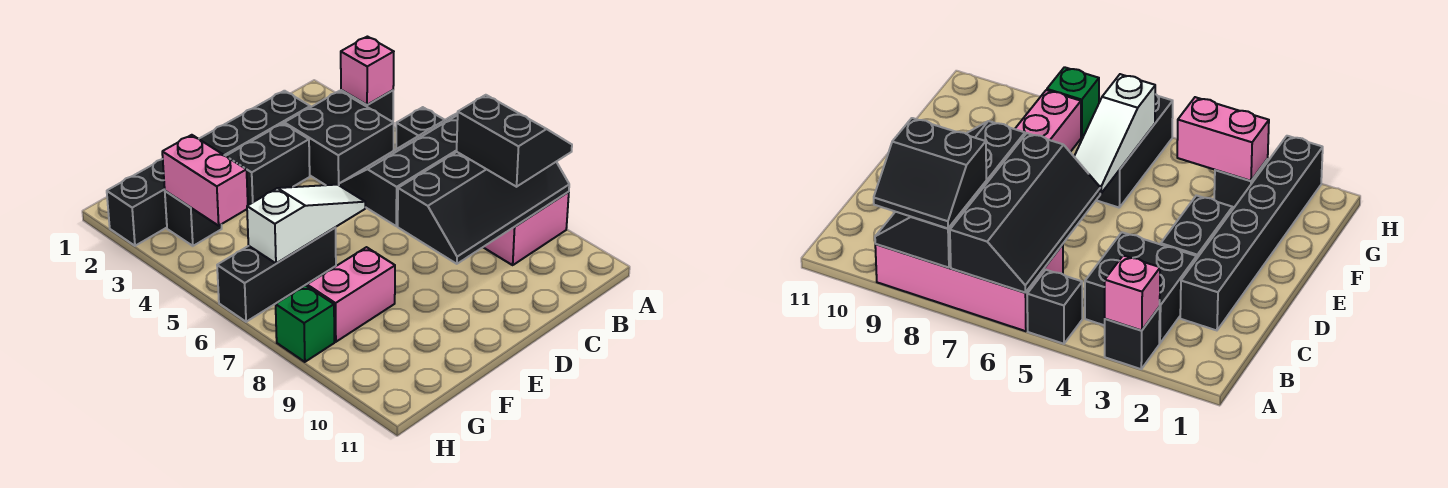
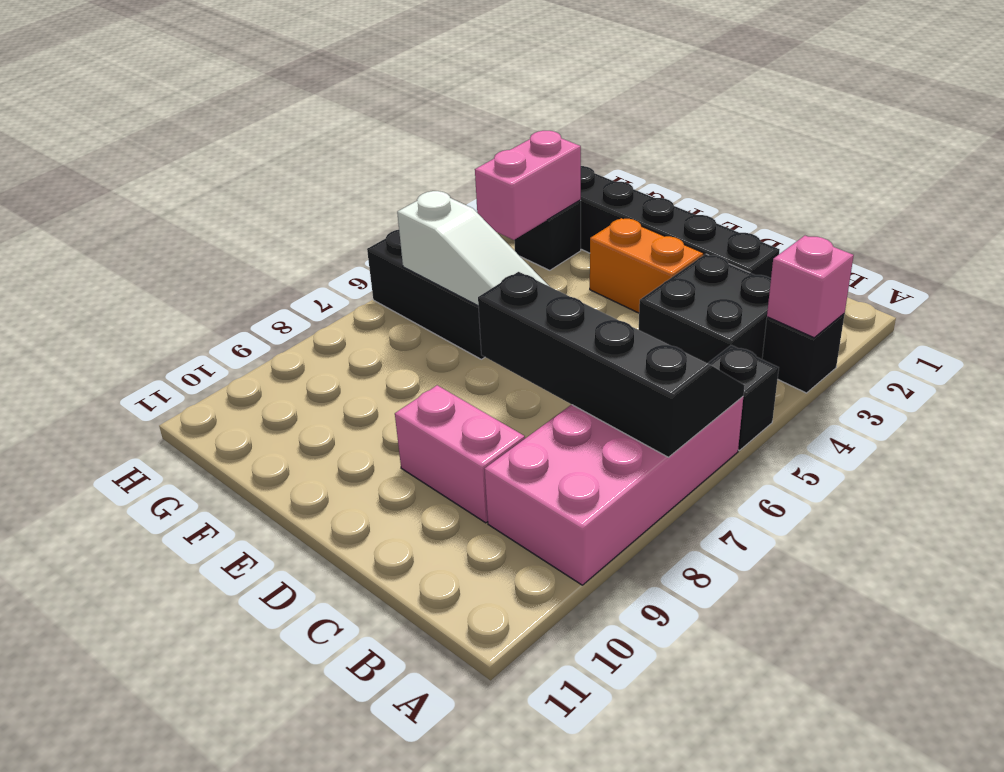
black slope A8:D9 level 2 top 8 -> none
black slope A8:B9 level 3 top B -> none
black brick D3:E3 level 1 -> orange brick D3:E3 level 1
pink brick F8:G8 level 1 -> pink brick C9:D9 level 1
green brick H8 level 1 -> none

